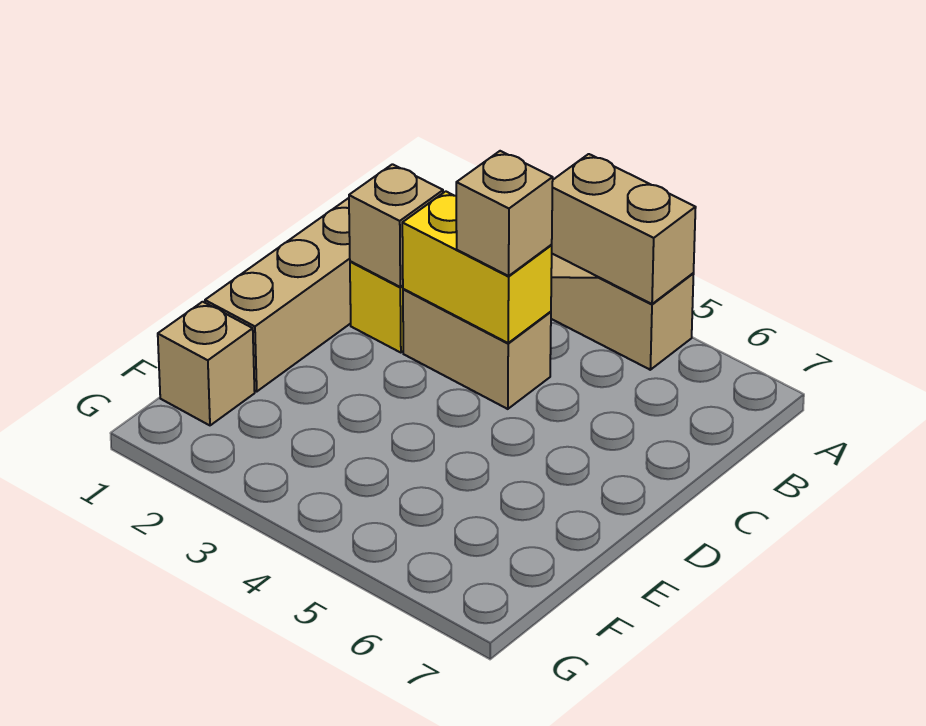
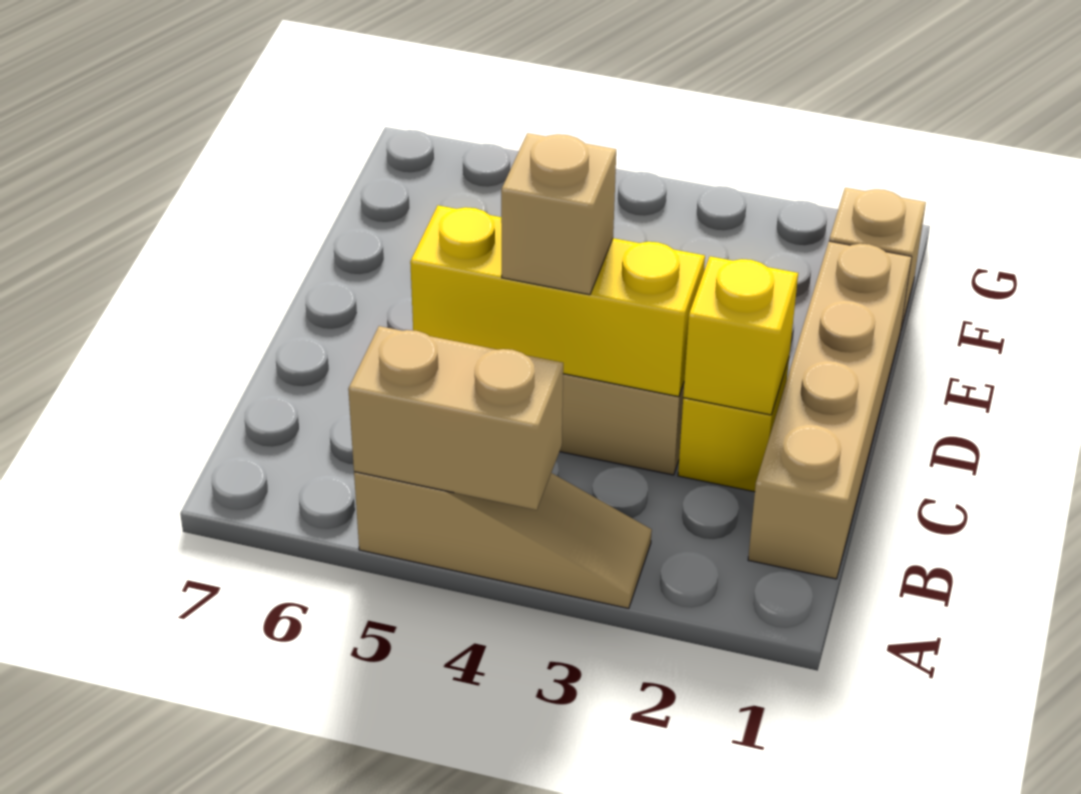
tan brick C2 level 2 -> yellow brick C2 level 2
yellow brick C3:C4 level 2 -> yellow brick C3:C5 level 2

